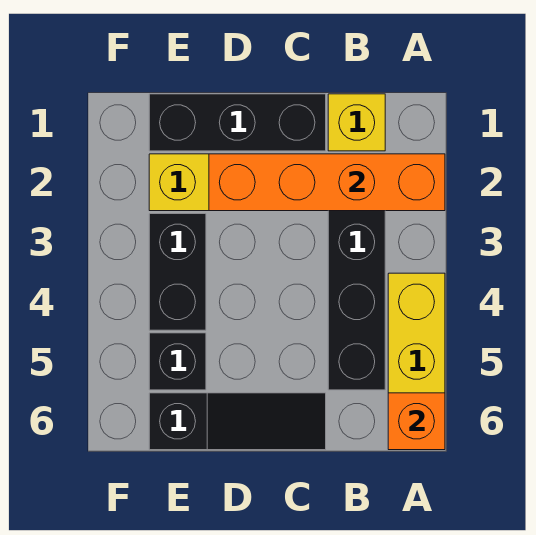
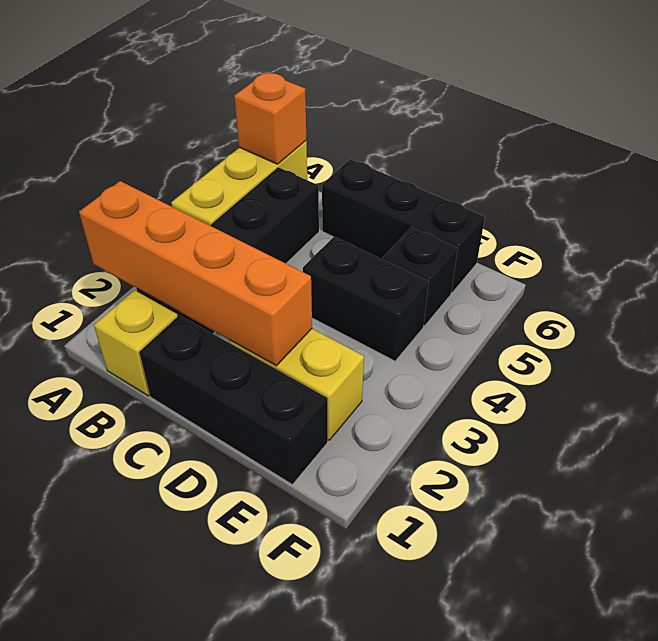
black slope C6:E6 level 1 top E -> black brick C6:E6 level 1
black brick E3:E4 level 1 -> black brick D4:E4 level 1

